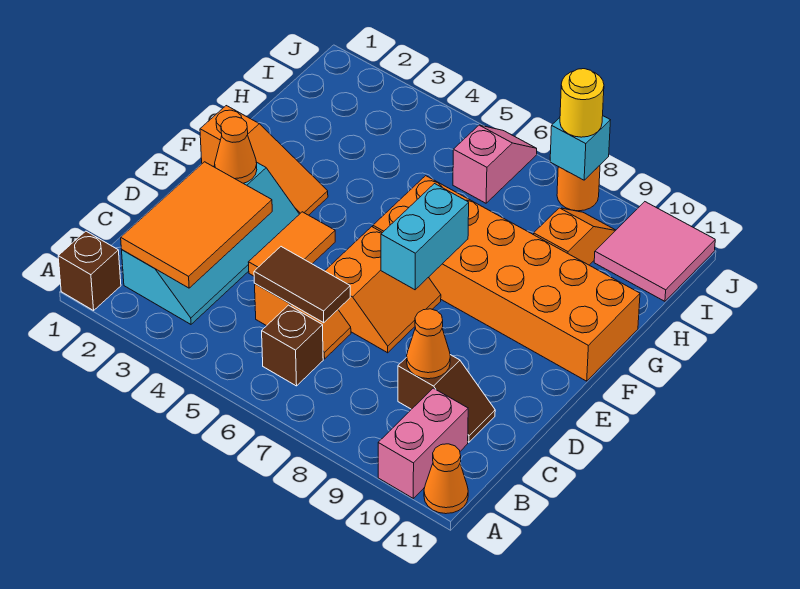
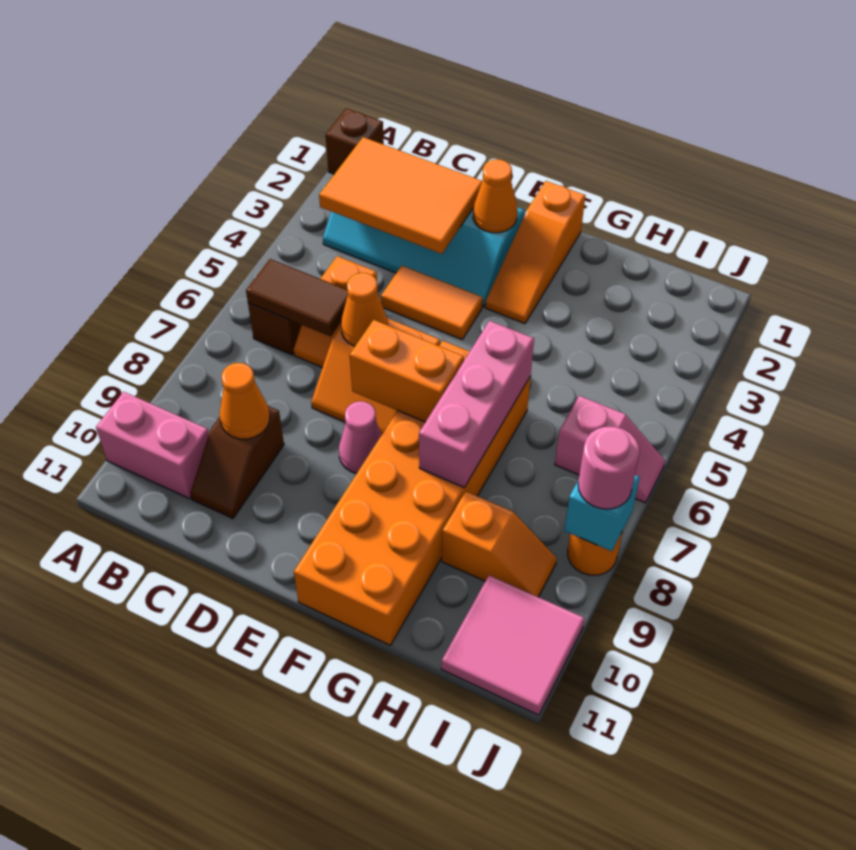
orange cone A11 level 1 -> orange cone D6 level 2
brown tile C5:C6 level 2 -> brown tile B6:C6 level 2
cyan brick E7:F7 level 2 -> orange brick E7:F7 level 2
none -> pink cone E8 level 1
none -> pink brick G6:G8 level 2
yellow round brick J8 level 3 -> pink round brick J8 level 3

